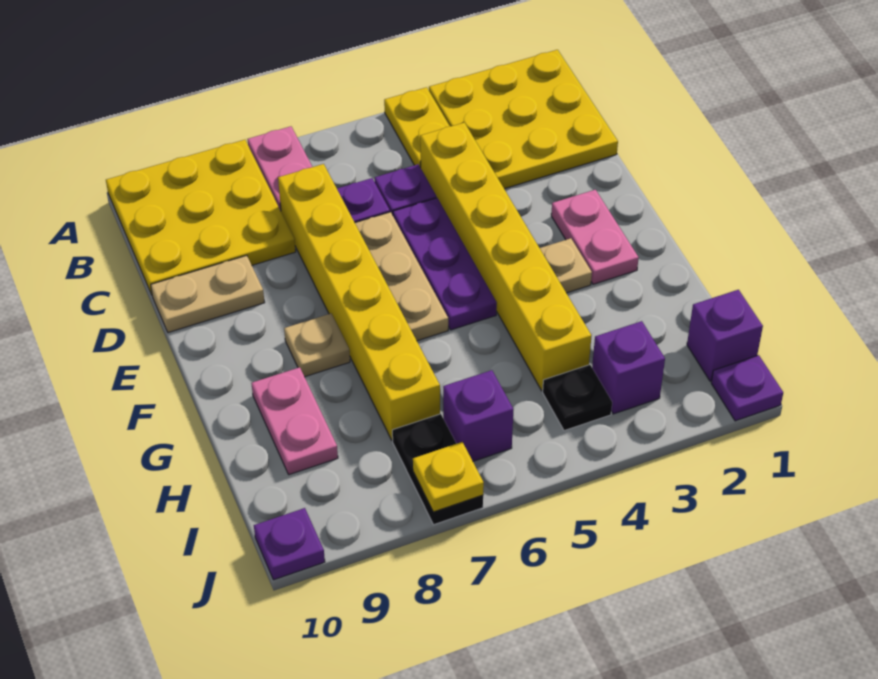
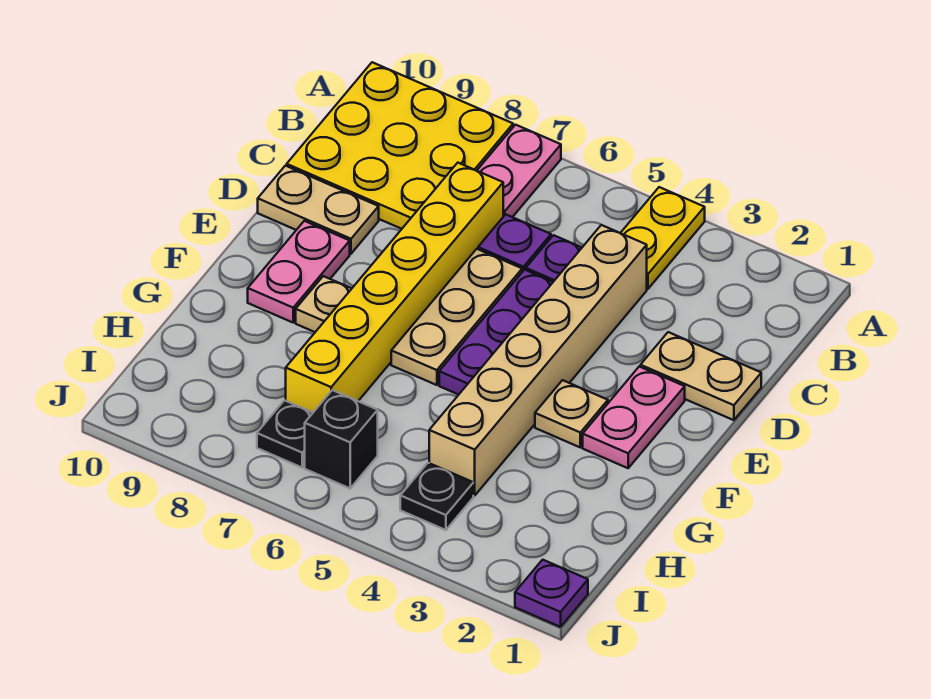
yellow plate A1:C3 level 1 -> none
yellow brick C4:H4 level 1 -> tan brick C4:H4 level 1
none -> tan plate D1:D2 level 1
pink plate G9:H9 level 1 -> pink plate E9:F9 level 1
purple brick I1 level 1 -> none
purple brick I3 level 1 -> none
purple brick I6 level 1 -> black brick I6 level 1
black plate I7:J7 level 1 -> black plate I7 level 1
yellow plate J7 level 2 -> none
purple plate J10 level 1 -> none

